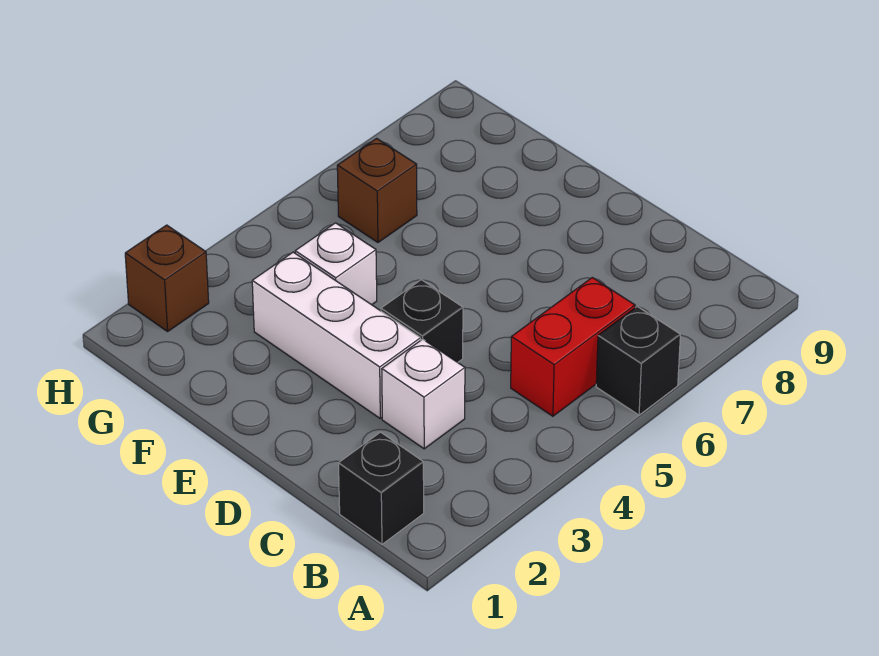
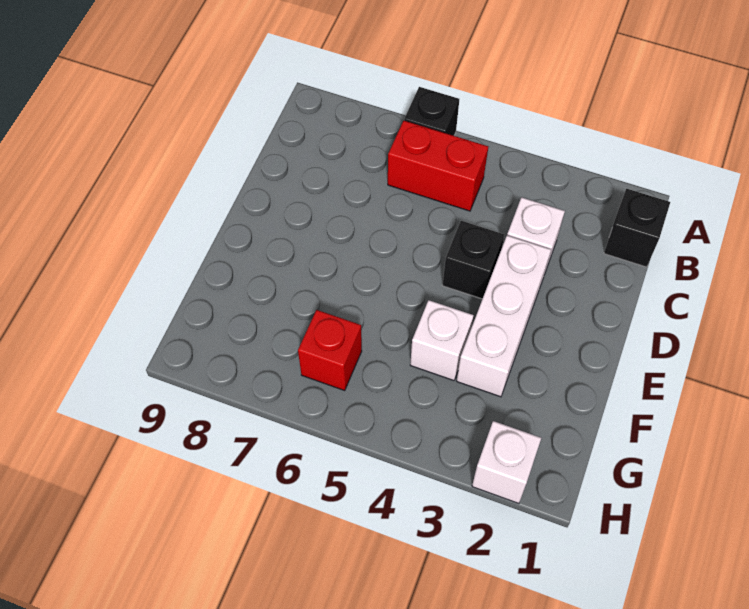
brown brick G6 level 1 -> red brick G6 level 1
brown brick H2 level 1 -> white brick H2 level 1

